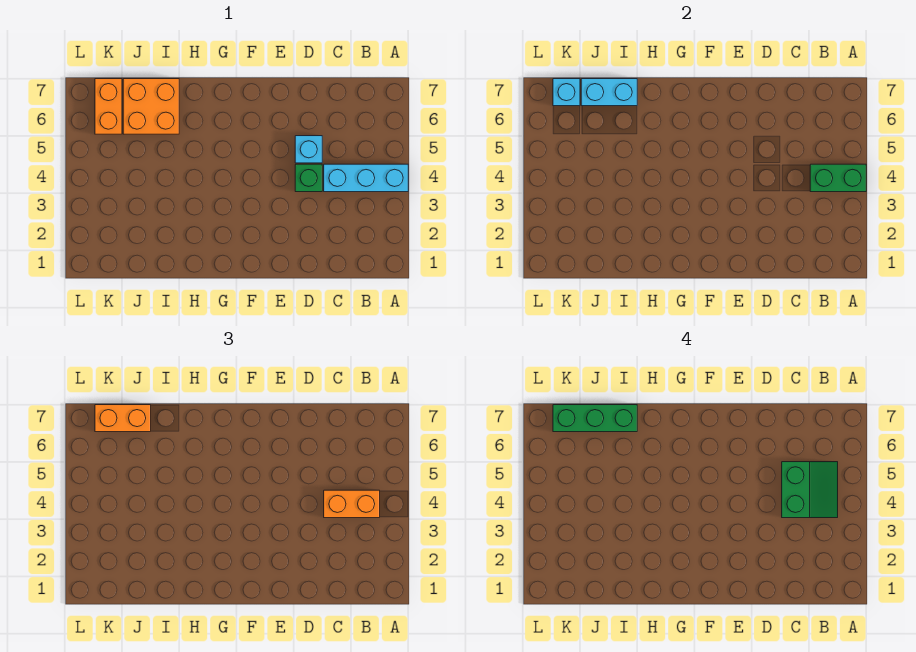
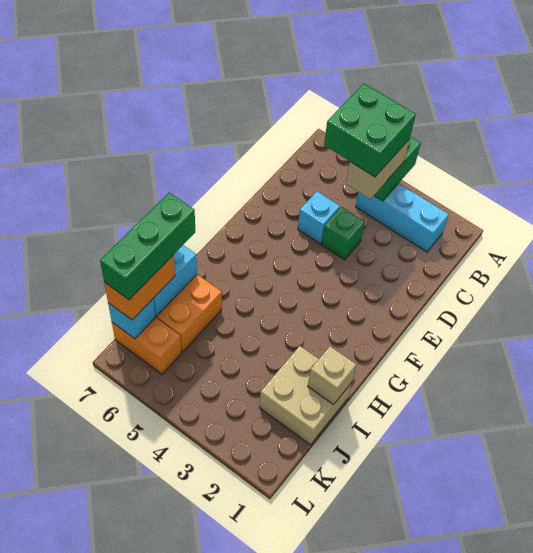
cyan brick A4:C4 level 1 -> cyan brick B2:B4 level 1
orange brick B4:C4 level 3 -> tan brick B4:C4 level 3
green slope B4:C5 level 4 top C -> green brick B4:C5 level 4
none -> tan brick I1:J2 level 1
none -> tan brick I1 level 2

